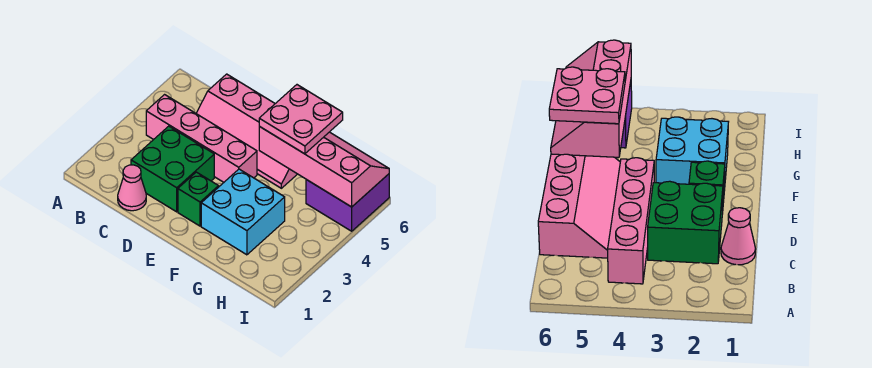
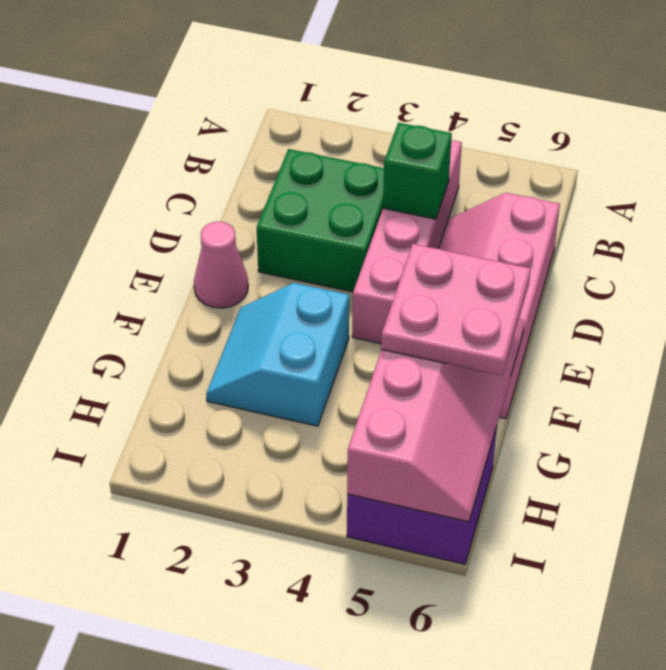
pink cone C1 level 1 -> pink cone E1 level 1
green brick E2 level 1 -> green brick C4 level 2
cyan brick F2:G3 level 1 -> cyan slope F2:G3 level 1 top 3

